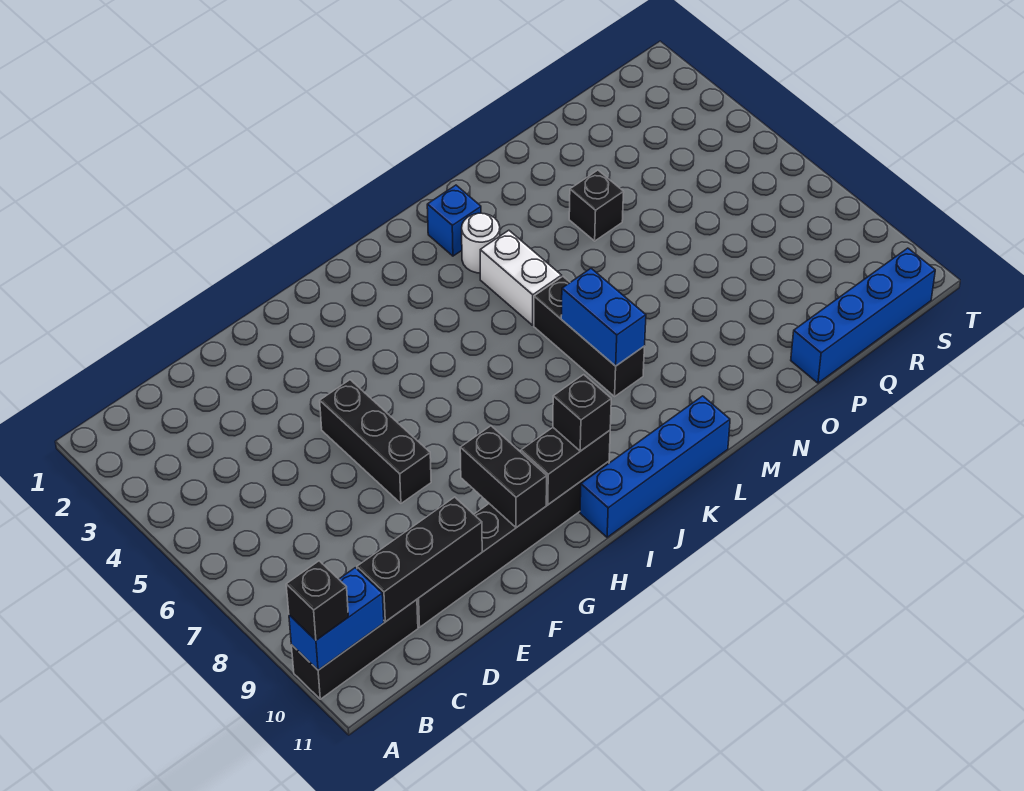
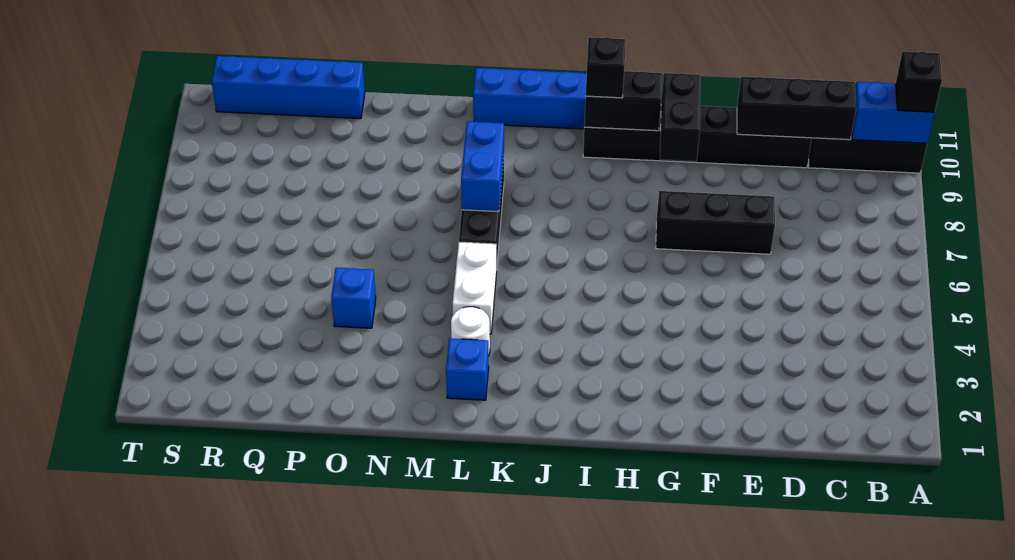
black brick F5:F7 level 1 -> black brick E7:G7 level 1
black brick O4 level 1 -> blue brick O4 level 1

